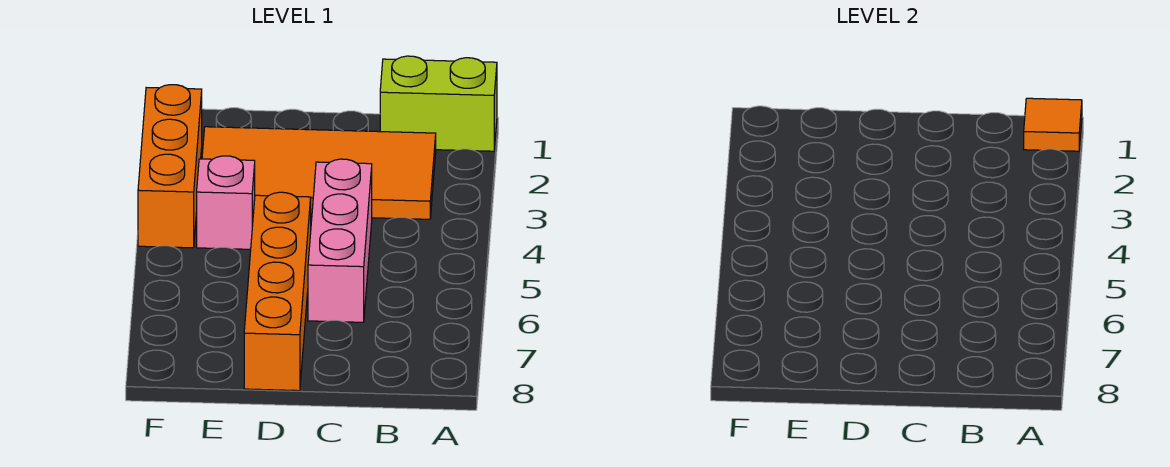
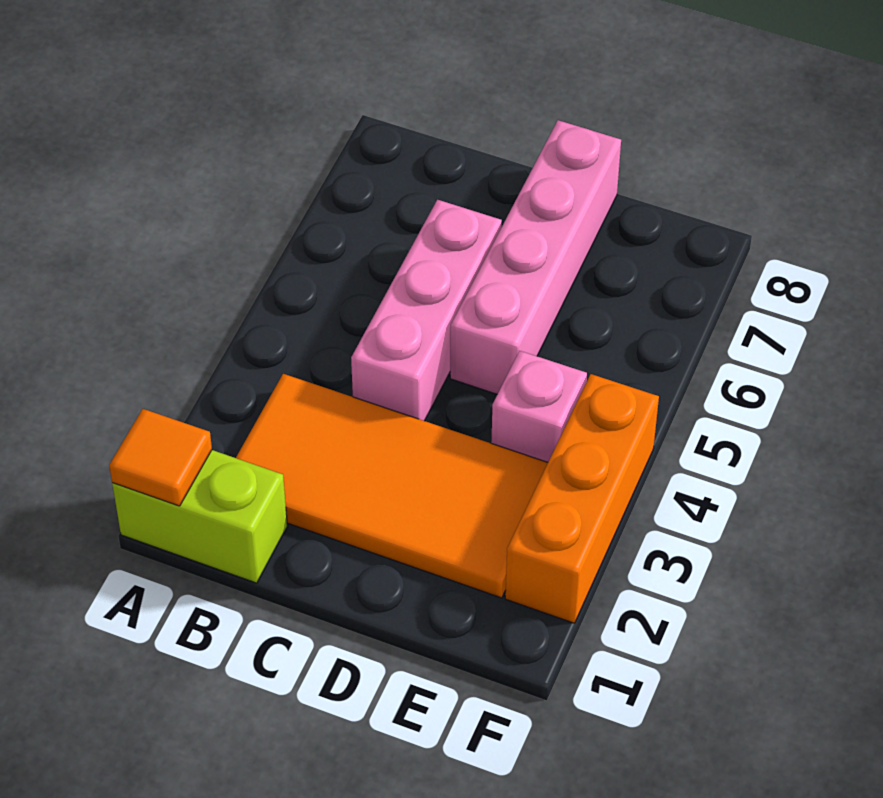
orange brick D5:D8 level 1 -> pink brick D5:D8 level 1

